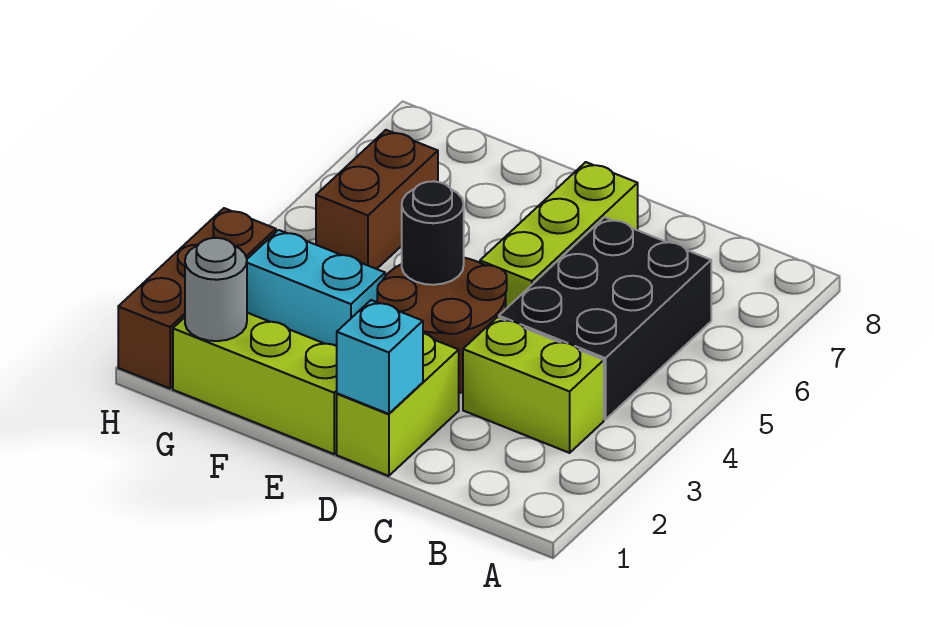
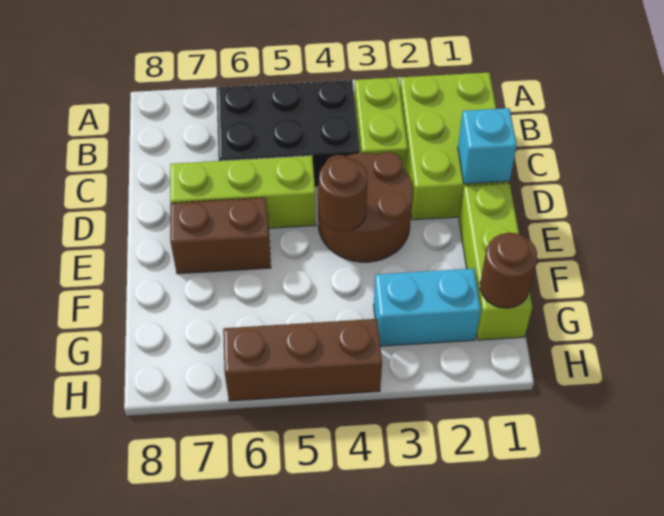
lime brick D1:D2 level 1 -> lime brick B1:D2 level 1
black round brick E4 level 2 -> brown round brick E4 level 2
cyan brick F3:G3 level 1 -> cyan brick G2:G3 level 1
grey round brick G1 level 2 -> brown round brick G1 level 2
brown brick G5:G6 level 1 -> brown brick E6:E7 level 1
brown brick H1:H3 level 1 -> brown brick H4:H6 level 1

